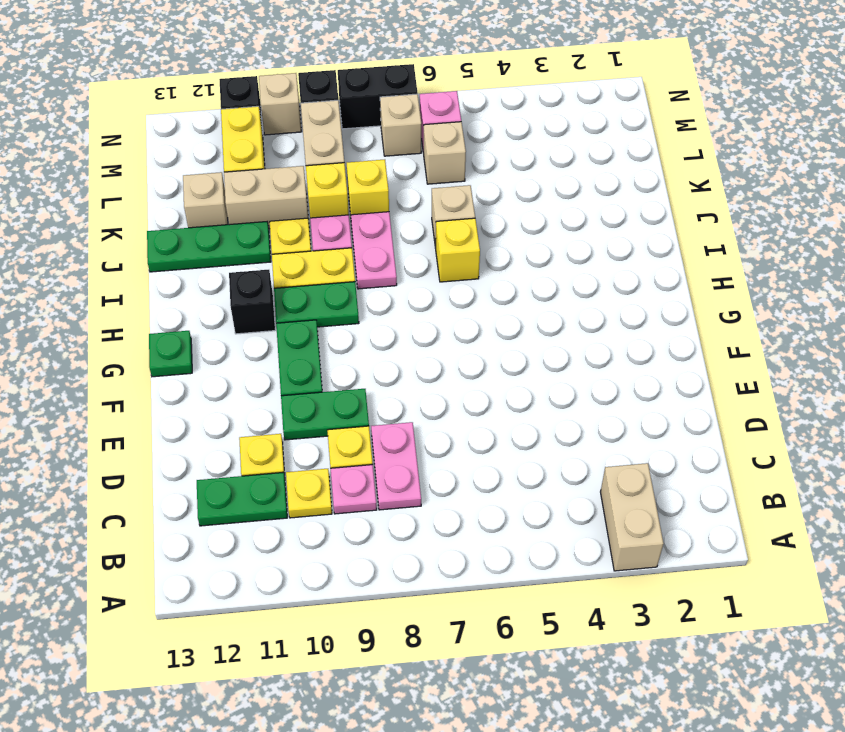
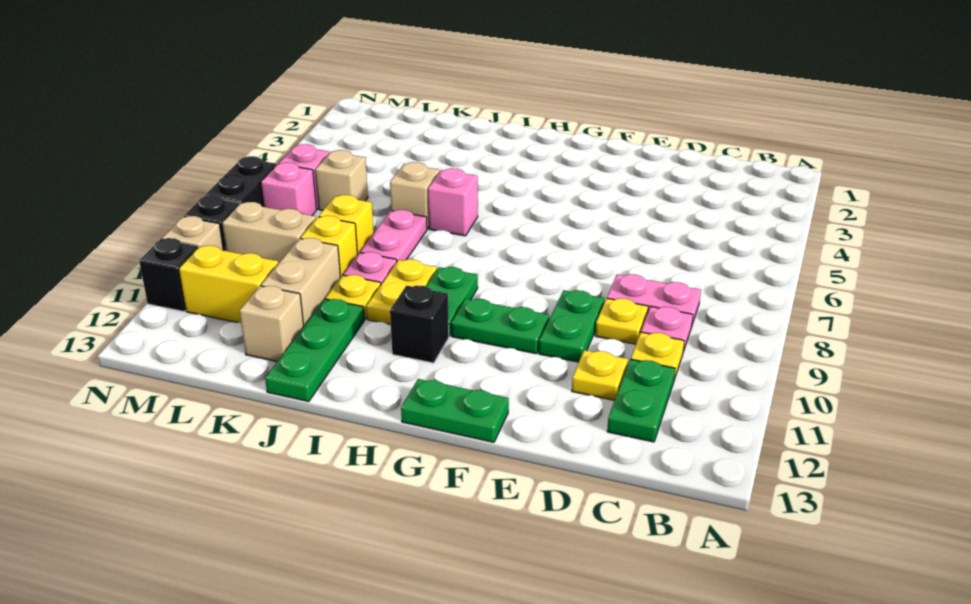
tan brick A3:B3 level 1 -> none
green plate G13 level 1 -> green plate F13:G13 level 1
yellow brick I6 level 1 -> pink brick I6 level 1
pink plate I8:J8 level 1 -> pink plate J7:J8 level 1
tan brick M7 level 1 -> pink brick M7 level 1

